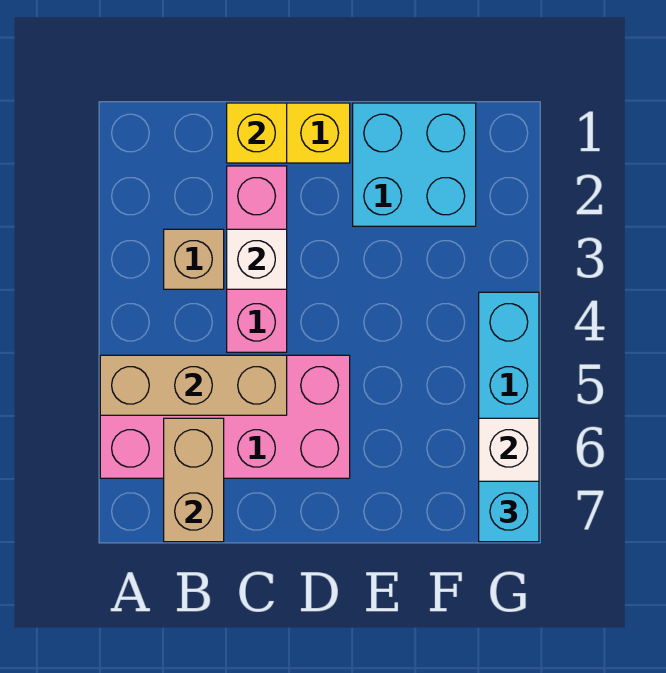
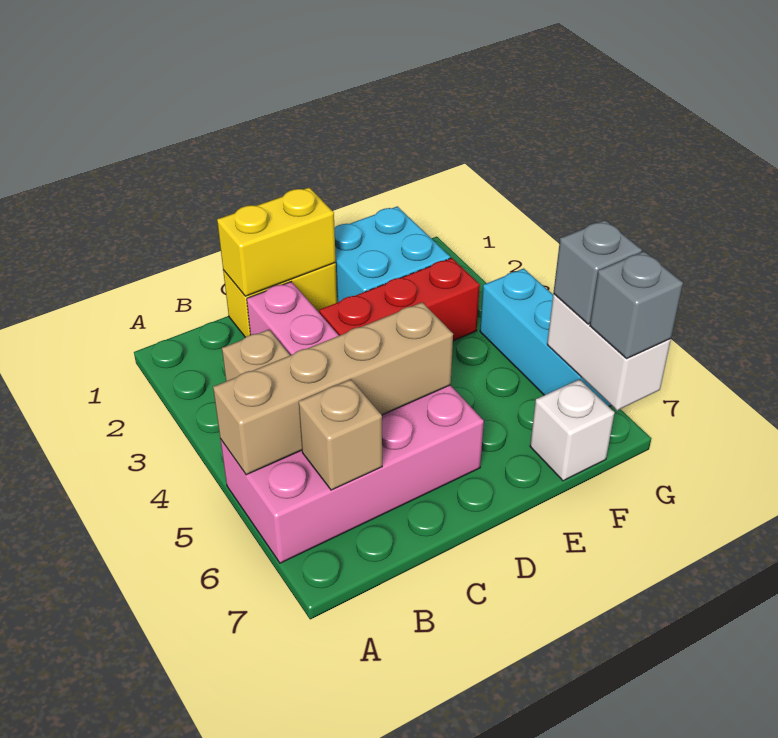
tan brick A5:C5 level 2 -> tan brick A5:D5 level 2
tan brick B6:B7 level 2 -> tan brick B6 level 2
yellow brick C1 level 2 -> yellow brick C1:D1 level 2
white brick C3 level 2 -> white brick F7 level 1
none -> red brick D3:F3 level 1
none -> grey brick G6 level 3
cyan brick G7 level 3 -> grey brick G7 level 3

